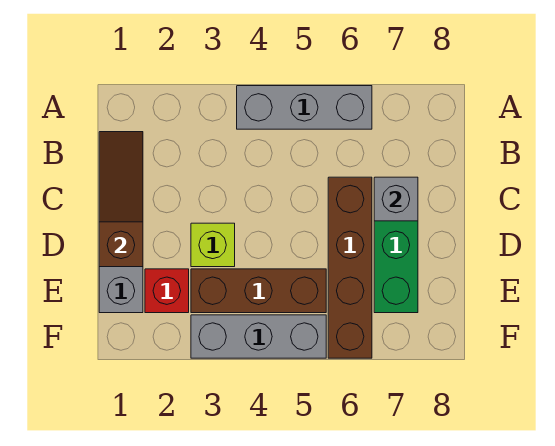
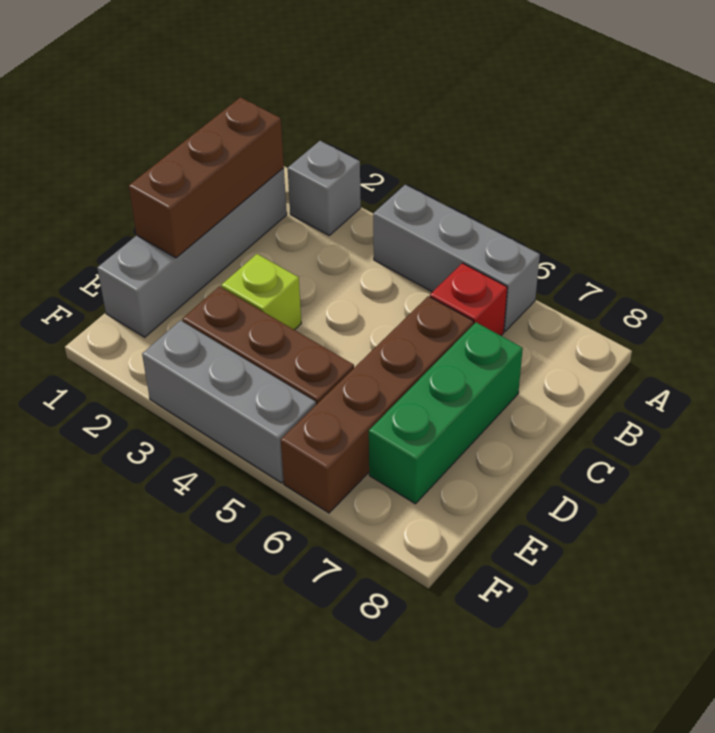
brown slope B1:D1 level 2 top D -> brown brick B1:D1 level 2
grey brick C7 level 2 -> grey brick A2 level 1
red brick E2 level 1 -> red brick B6 level 1

